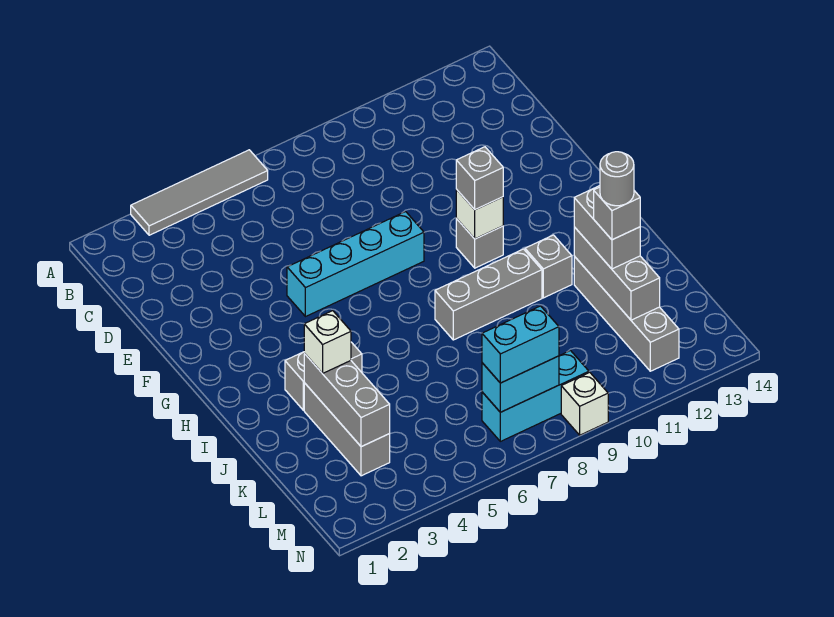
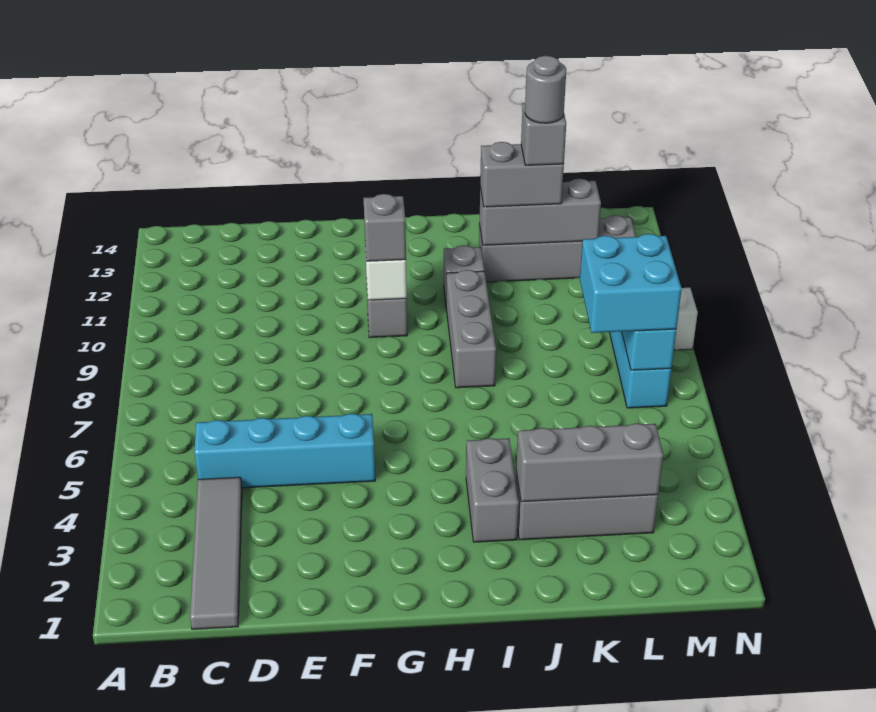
grey tile A3:A6 level 1 -> grey tile C1:C4 level 1
cyan brick F5:F8 level 1 -> cyan brick C5:F5 level 1
white brick J3 level 3 -> none
cyan brick M7:M8 level 3 -> cyan brick L7:M8 level 3

